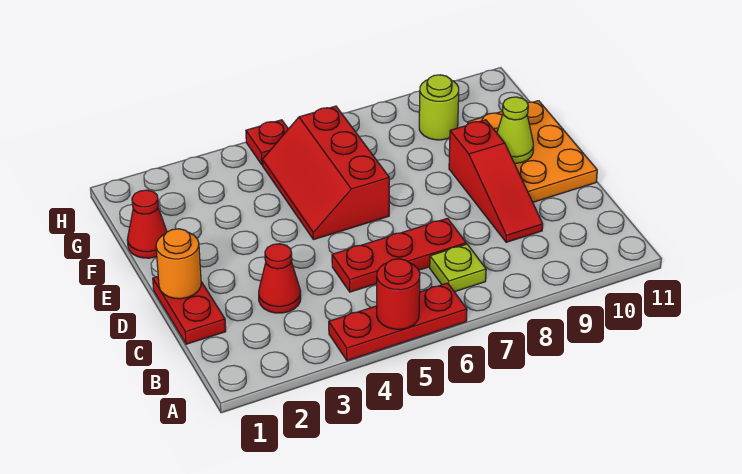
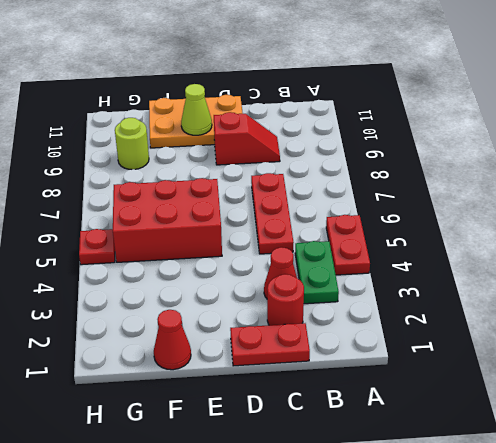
red plate A4:A6 level 1 -> red plate A4:A5 level 1
red round brick A5 level 2 -> red round brick C2 level 1
none -> green plate B3:B4 level 1
lime plate B7 level 1 -> none
red slope C9:E9 level 1 top E -> red slope C9:D9 level 1 top D
orange round brick D1 level 2 -> none
red slope E5:G6 level 1 top 6 -> red brick E5:G6 level 1

